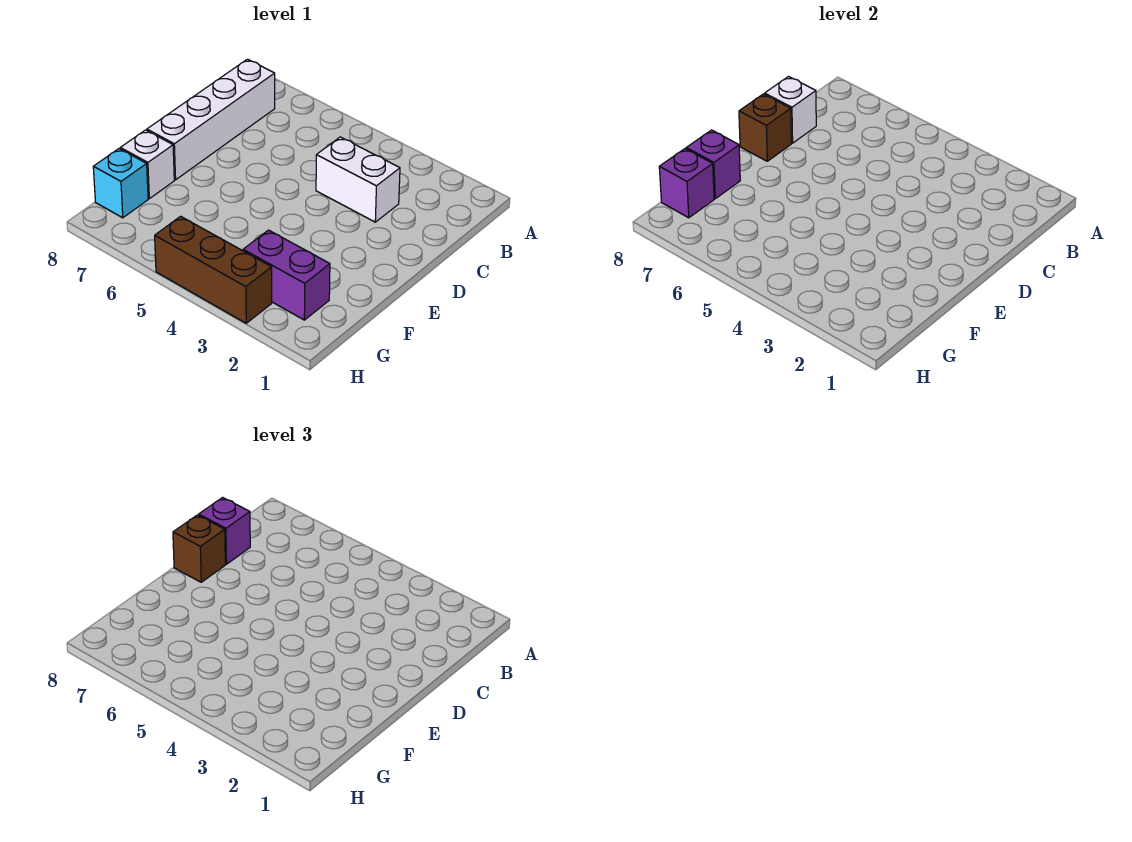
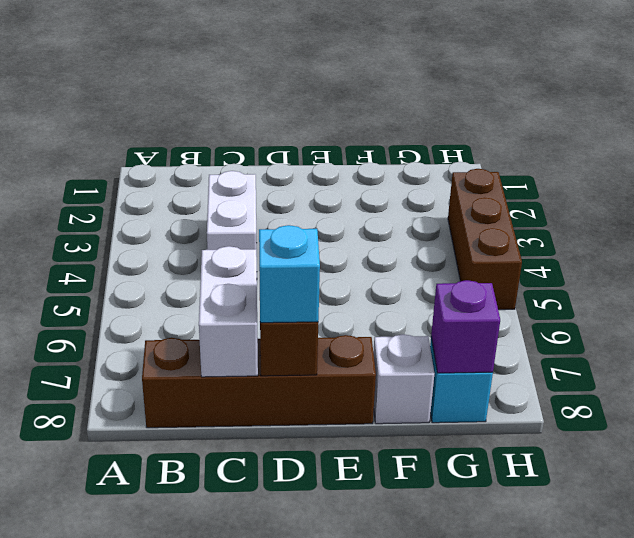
white brick B8:E8 level 1 -> brown brick B8:E8 level 1
white brick C8 level 2 -> white brick C7:C8 level 2
purple brick C8 level 3 -> none
brown brick D8 level 3 -> cyan brick D8 level 3
purple brick F8 level 2 -> none
purple brick G2:G3 level 1 -> none

